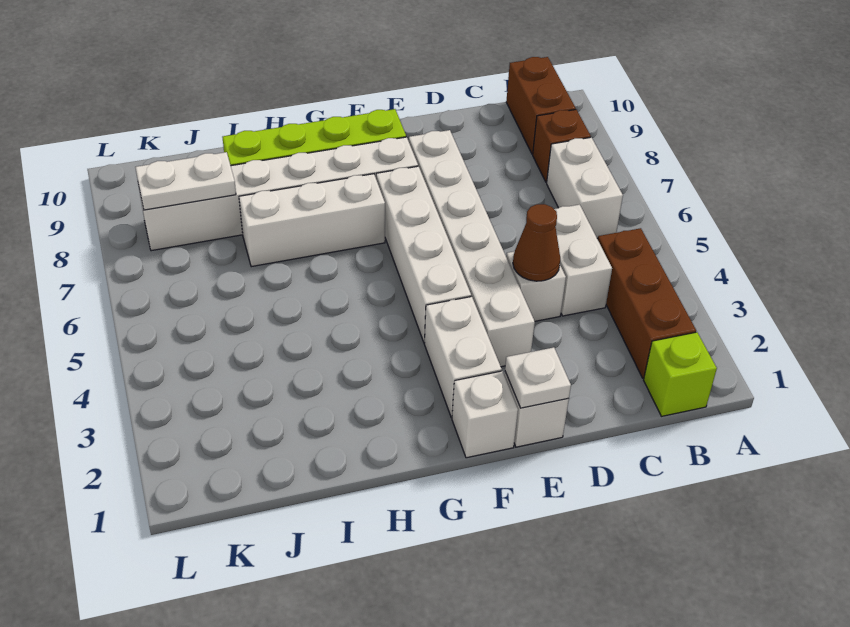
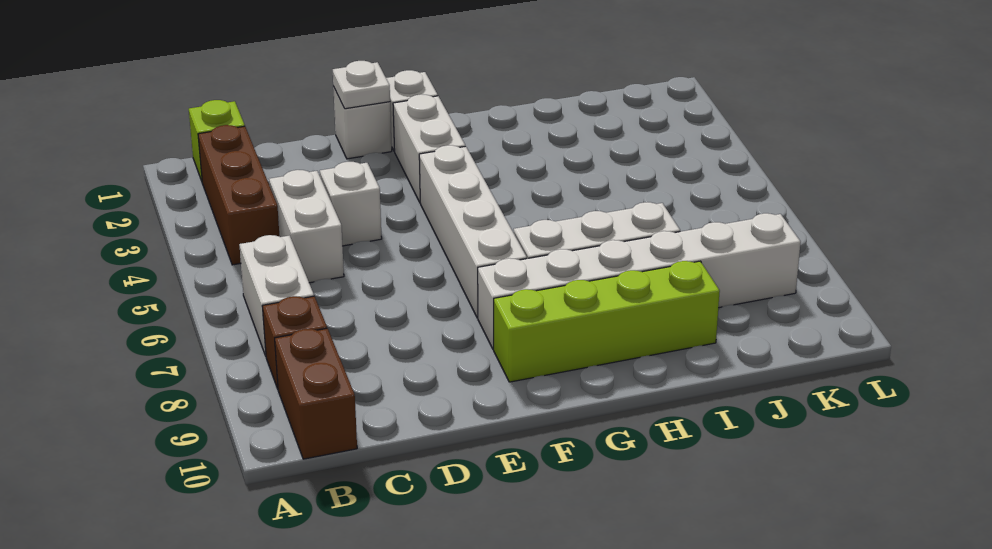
brown cone D4 level 2 -> none
white brick E3:E8 level 1 -> none
white plate J8:K8 level 2 -> none

